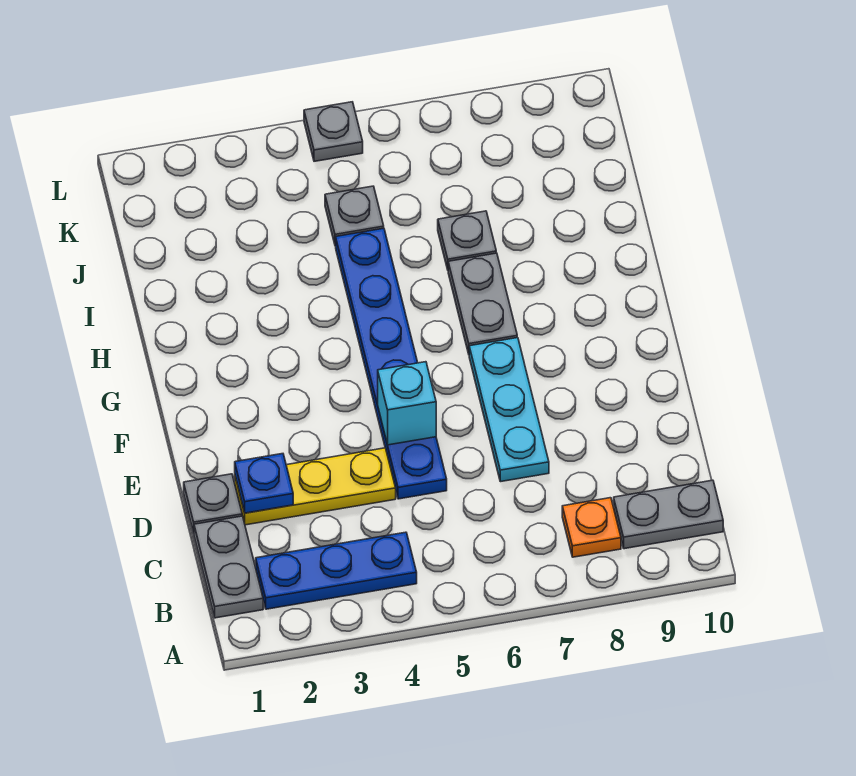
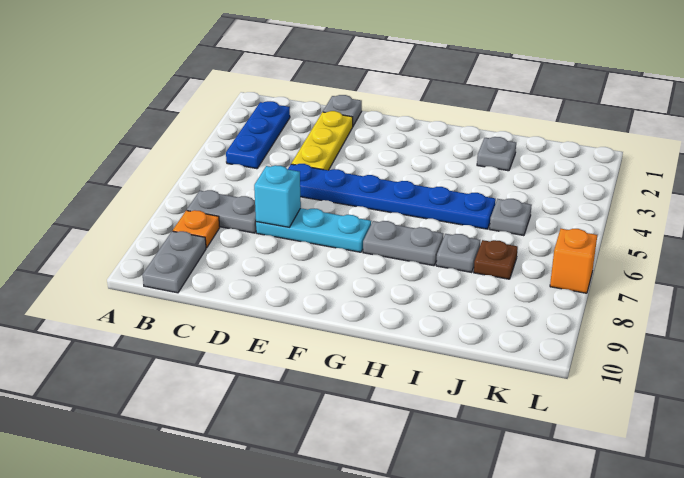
grey plate B1:C1 level 1 -> grey plate B7:C7 level 1
blue plate D2 level 2 -> none
cyan brick E5 level 2 -> cyan brick D7 level 2
none -> brown plate J7 level 1
grey plate L5 level 1 -> grey plate I2 level 1
none -> orange brick L7 level 1

